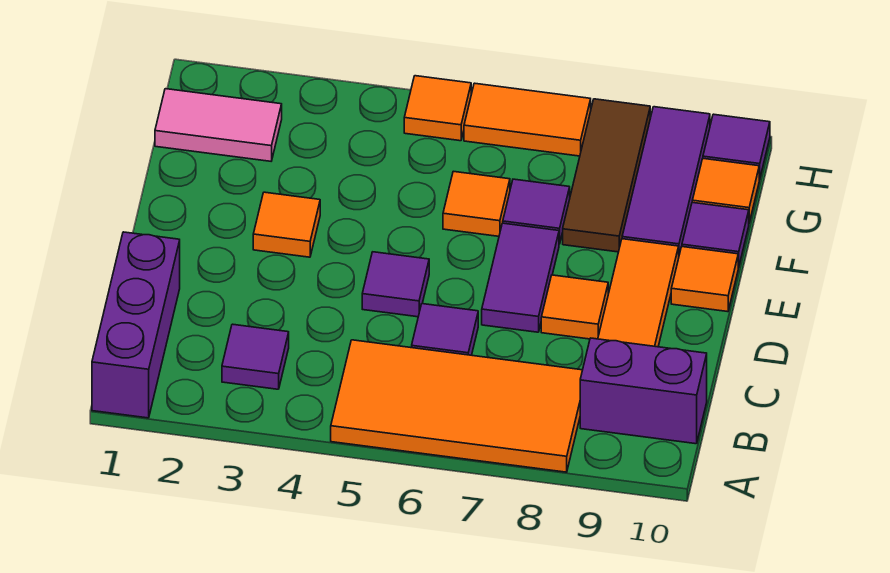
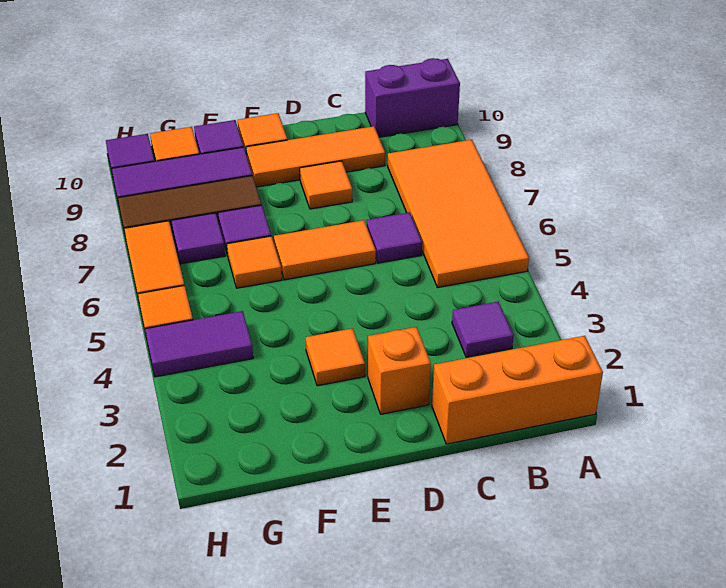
purple brick A1:C1 level 1 -> orange brick A1:C1 level 1
purple brick B9:B10 level 1 -> purple brick A10:B10 level 1
none -> orange brick D2 level 1
purple tile D5 level 1 -> purple tile G7 level 1
none -> orange tile D6:E6 level 1
purple tile D7:E7 level 1 -> purple tile G4:H4 level 1
pink tile G1:G2 level 1 -> none

